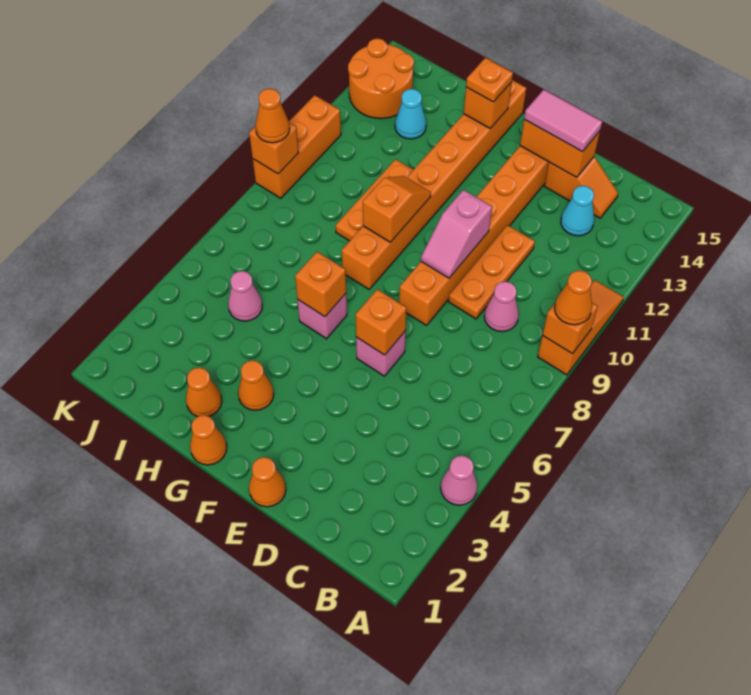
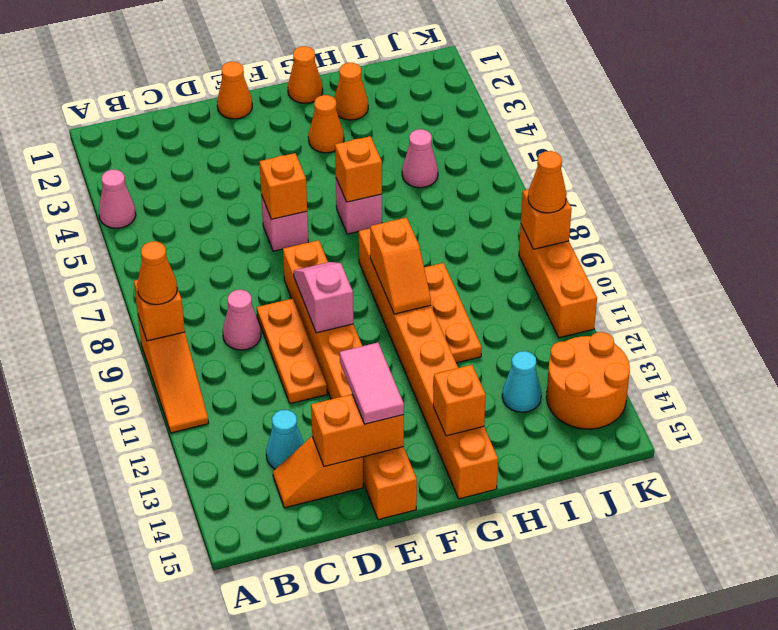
pink tile D14:E14 level 3 -> pink tile E13:E14 level 3
orange plate G14 level 3 -> none

